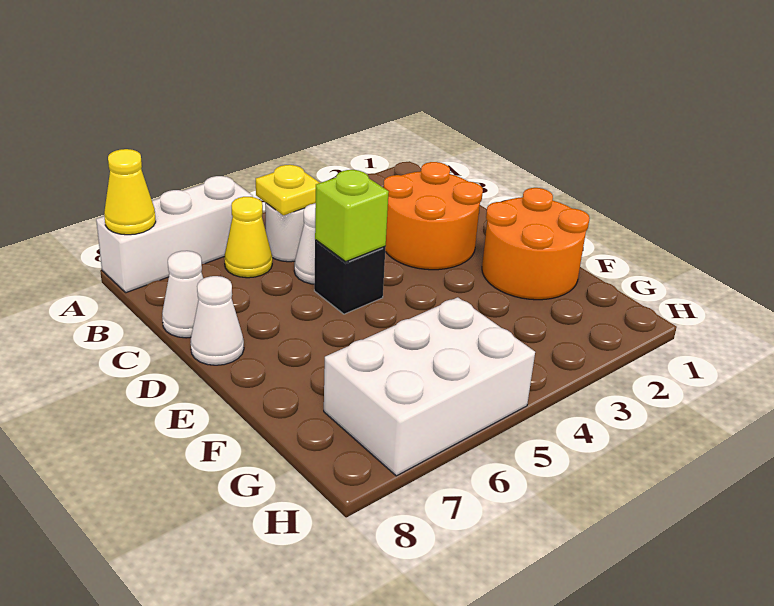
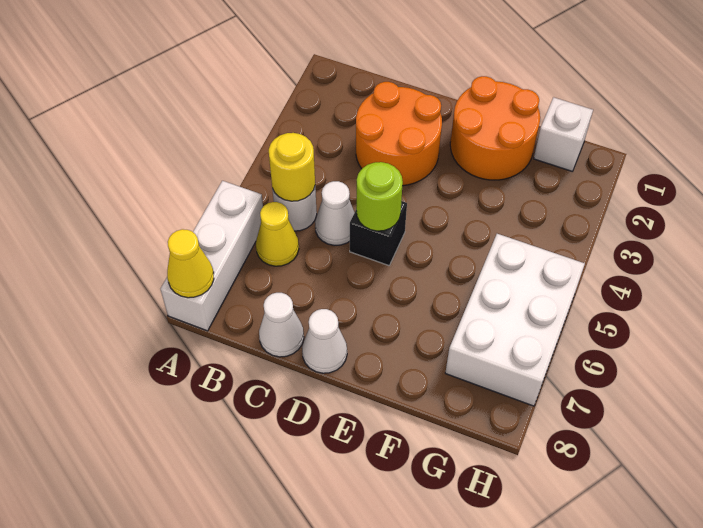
yellow plate B5 level 2 -> yellow round brick B5 level 2
lime brick D5 level 2 -> lime round brick D5 level 2
none -> white brick G1 level 1

